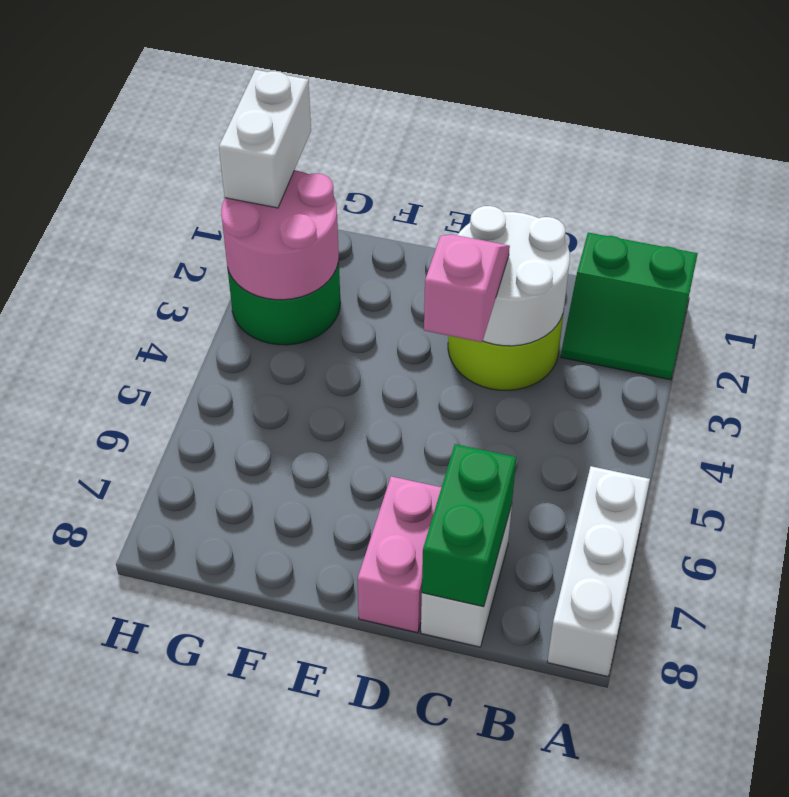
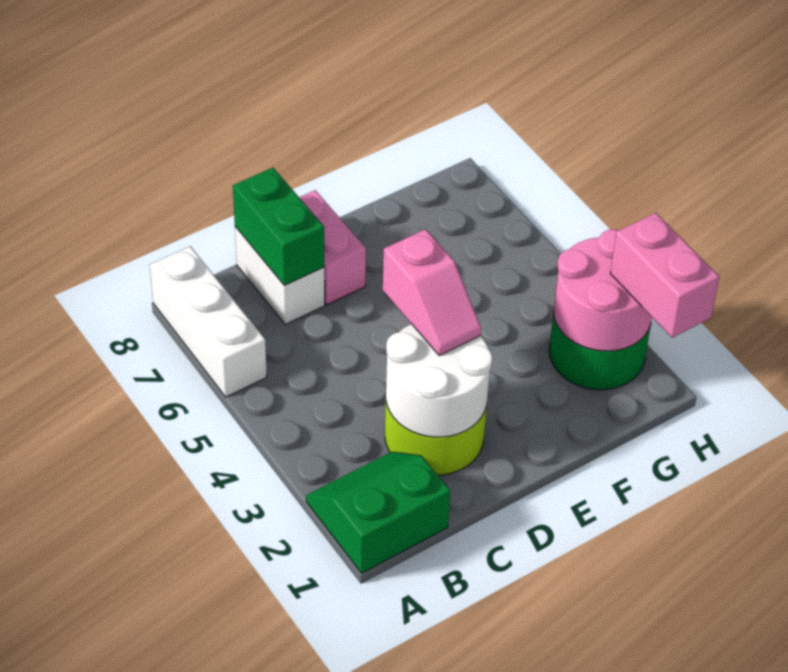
white brick H1:H2 level 3 -> pink brick H1:H2 level 3

